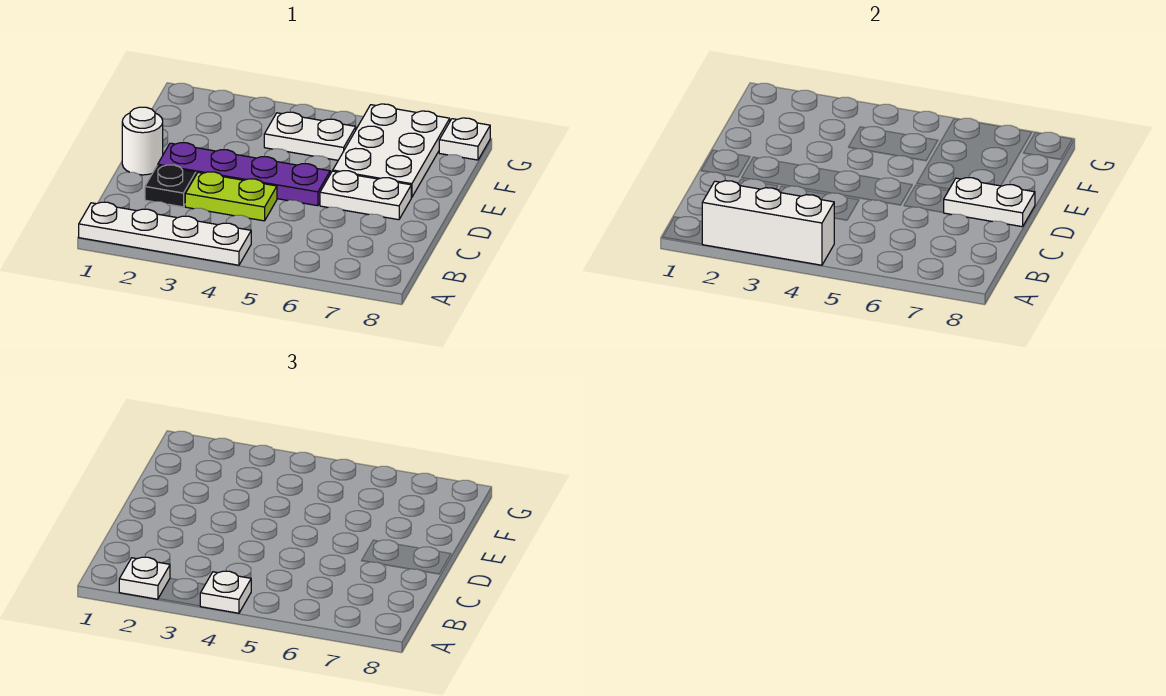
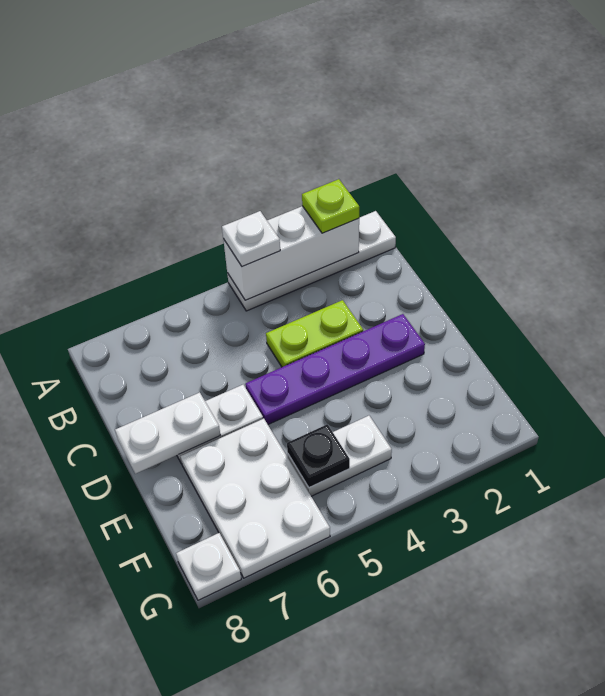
white plate A2 level 3 -> lime plate A2 level 3
black plate C2 level 1 -> black plate F5 level 2
white round brick D1 level 1 -> none

